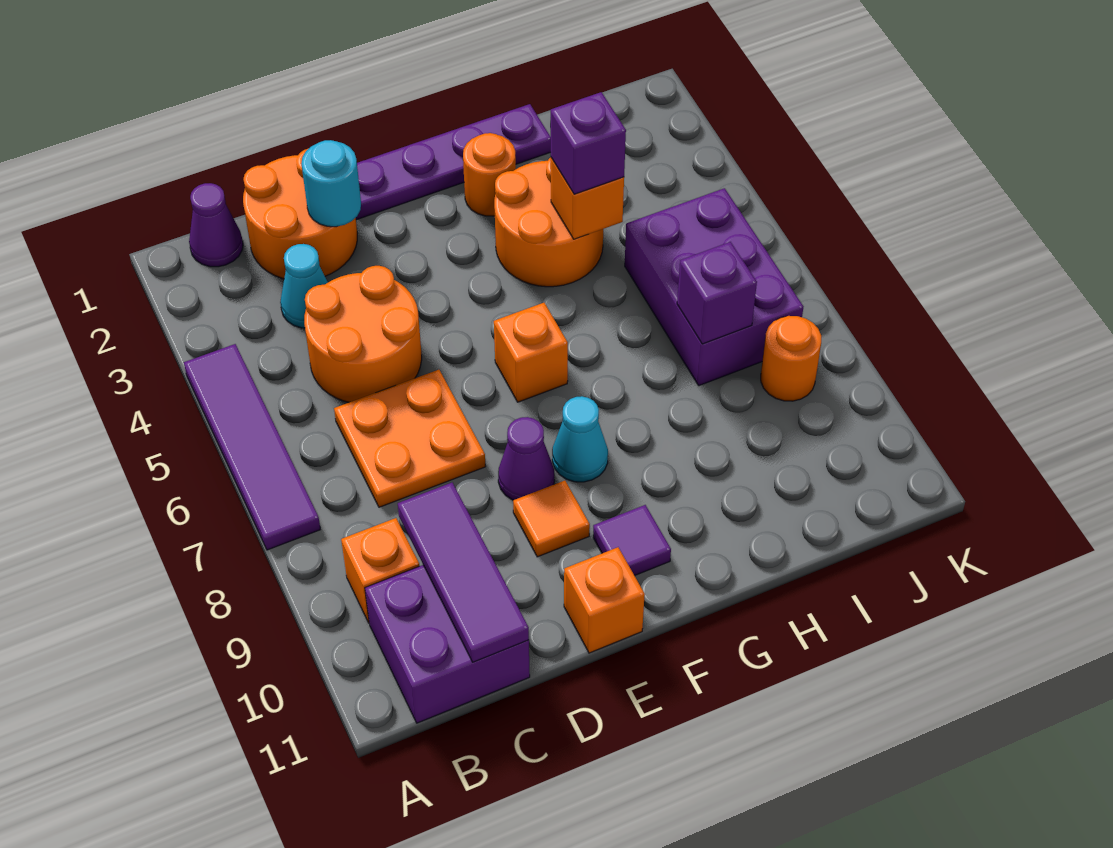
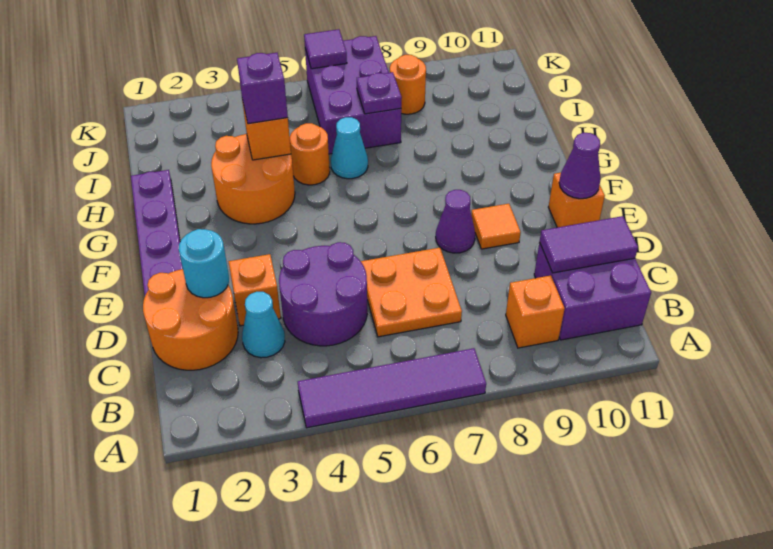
purple cone B1 level 1 -> purple cone E11 level 2
orange round brick C4:D5 level 1 -> purple round brick C4:D5 level 1
purple tile C9:C11 level 2 -> purple tile C10:C11 level 2
orange brick F6 level 1 -> orange brick D3 level 1
cyan cone F8 level 1 -> cyan cone H6 level 1
purple tile F10 level 1 -> purple tile K6 level 2
orange round brick G2 level 1 -> orange round brick H5 level 1
purple brick I5:J7 level 1 -> purple brick I6:K7 level 1
purple brick I7 level 2 -> purple plate I7 level 2

